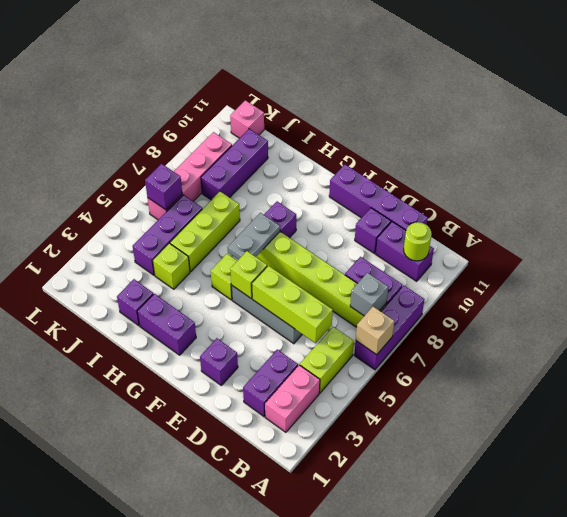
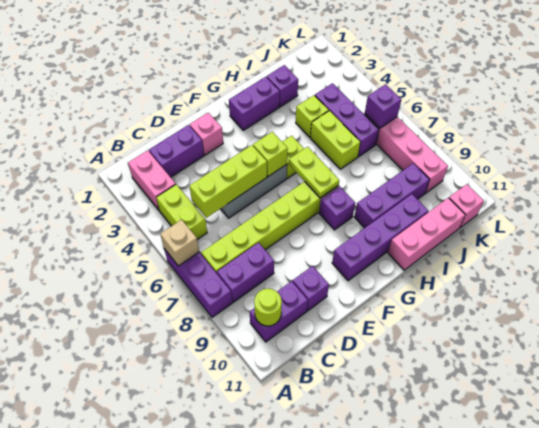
grey brick B7 level 2 -> none
purple brick C2:C3 level 1 -> purple brick C2:D2 level 1
purple brick C11:F11 level 1 -> purple brick F10:I10 level 1
purple brick E2 level 1 -> pink brick E2 level 1
grey plate G6:G7 level 2 -> lime plate G6:G7 level 2
none -> pink brick H11:J11 level 1
lime brick I5:I7 level 1 -> lime brick I5:I6 level 1
purple brick J8:J10 level 1 -> purple brick H9:J9 level 1

